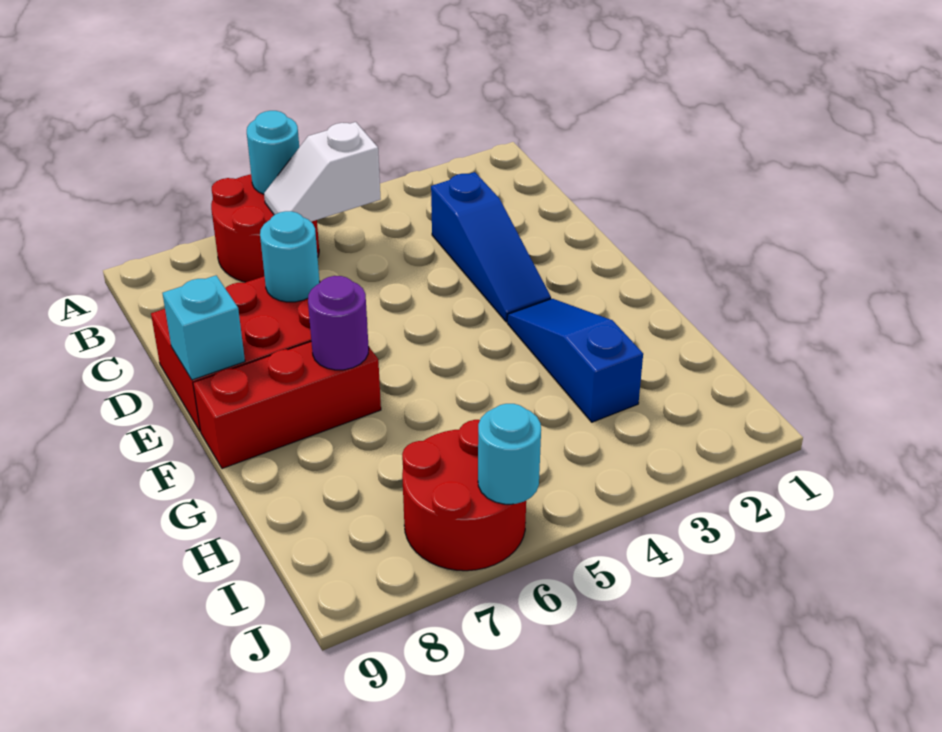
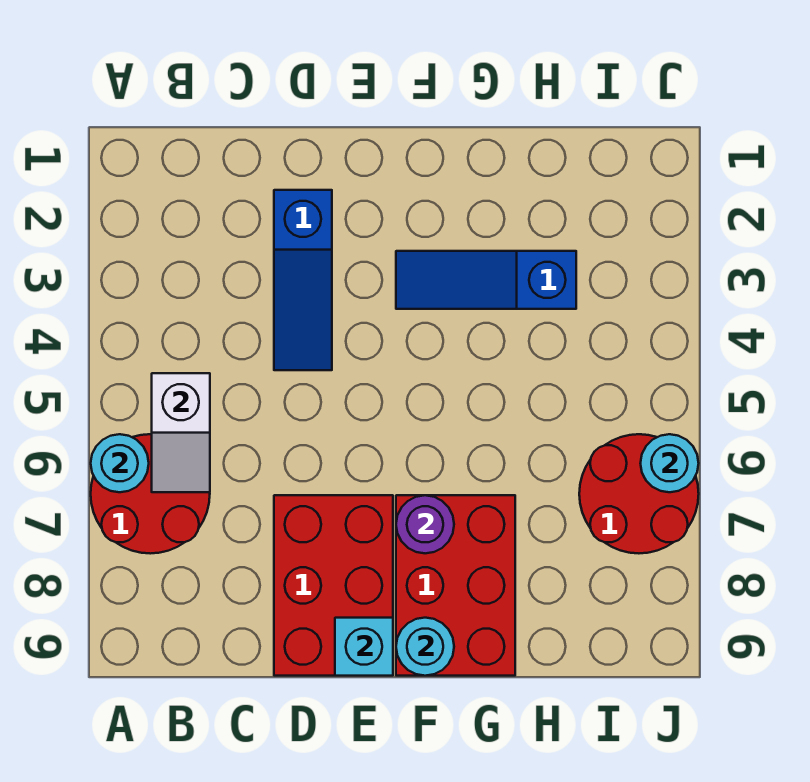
blue slope C3:E3 level 1 top C -> blue slope D2:D4 level 1 top 2
cyan round brick D7 level 2 -> cyan round brick F9 level 2
red brick F7:F9 level 1 -> red brick F7:G9 level 1

